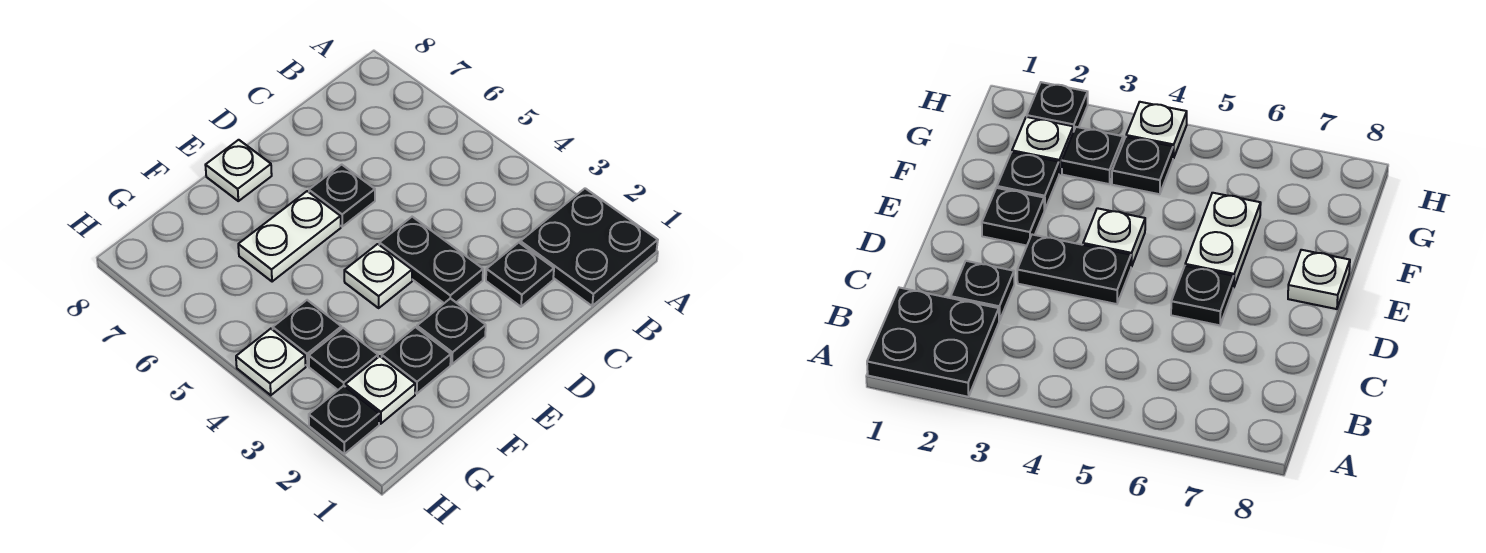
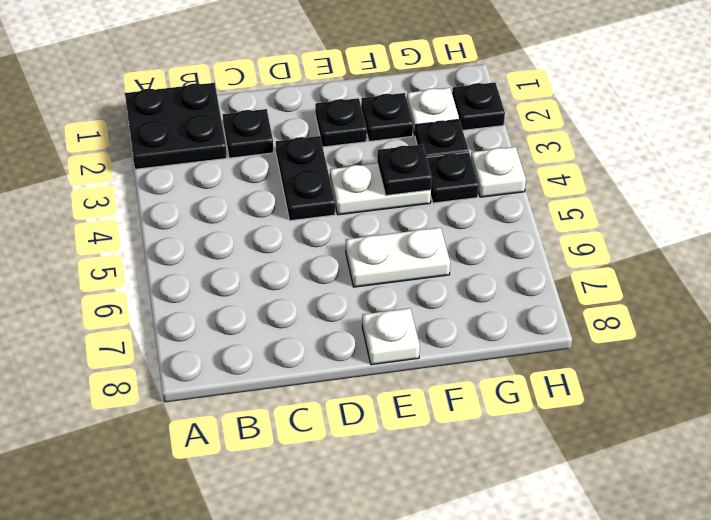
black plate D6 level 1 -> black plate F4 level 2
white plate E4 level 1 -> white plate E4:F4 level 1

